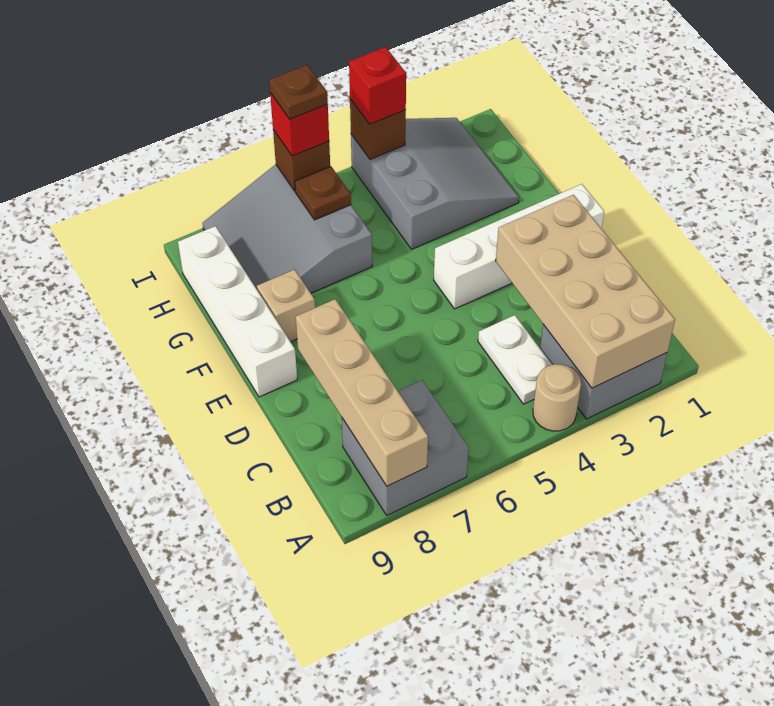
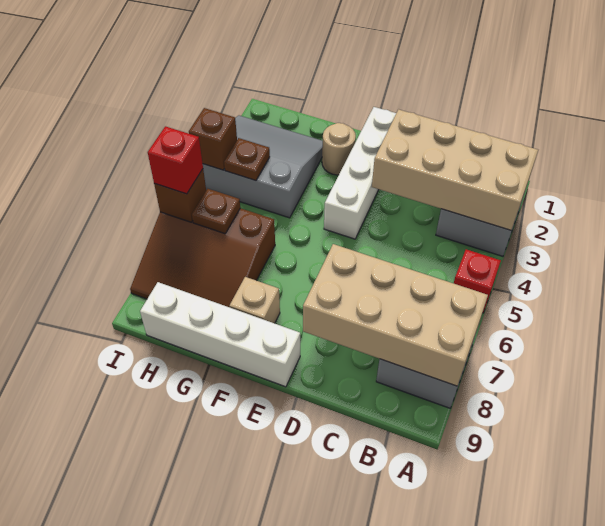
tan round brick A4 level 1 -> tan round brick F2 level 1
tan brick A8:D8 level 2 -> tan brick A7:D8 level 2
white plate B4:C4 level 1 -> none
grey slope G6:I8 level 1 top 6 -> brown slope G6:I8 level 1 top 6
red brick I4 level 3 -> red brick A5 level 1
brown plate I6 level 4 -> brown plate H4 level 2

